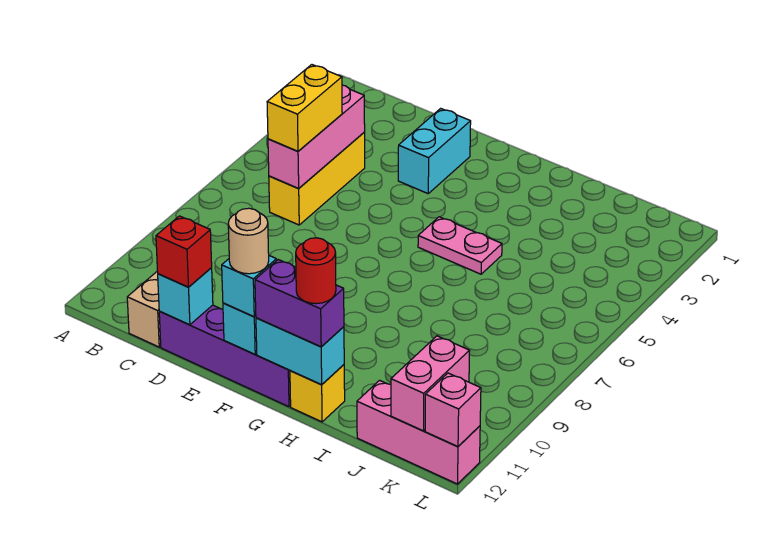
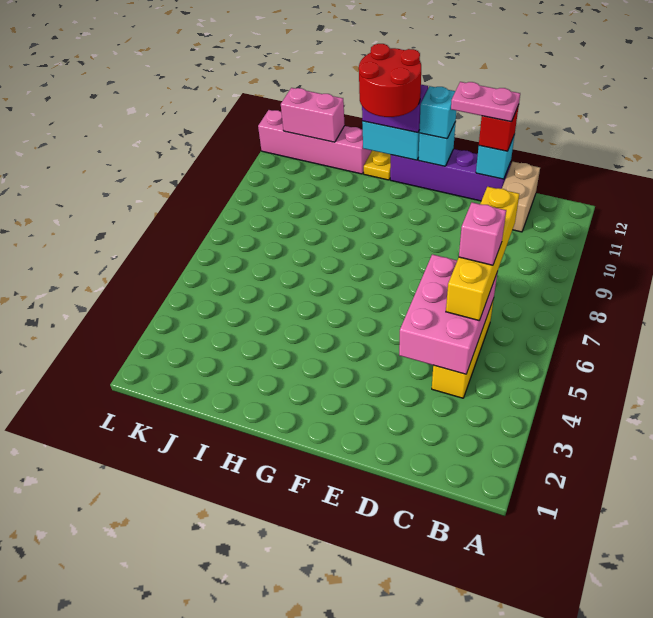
pink brick C4:C6 level 2 -> pink brick C4:D6 level 2
yellow brick C5:C6 level 3 -> yellow brick C5:C8 level 3
cyan brick E2:E3 level 1 -> none
tan round brick F12 level 4 -> none
pink plate G5:H5 level 1 -> pink plate D12:E12 level 4
yellow brick H12 level 1 -> yellow plate H12 level 1
red round brick H12 level 4 -> red round brick G11:H12 level 4
pink brick J12:L12 level 1 -> pink brick I12:L12 level 1
pink brick K11:K12 level 2 -> pink brick J12:K12 level 2
pink brick L12 level 2 -> pink brick C6 level 4

